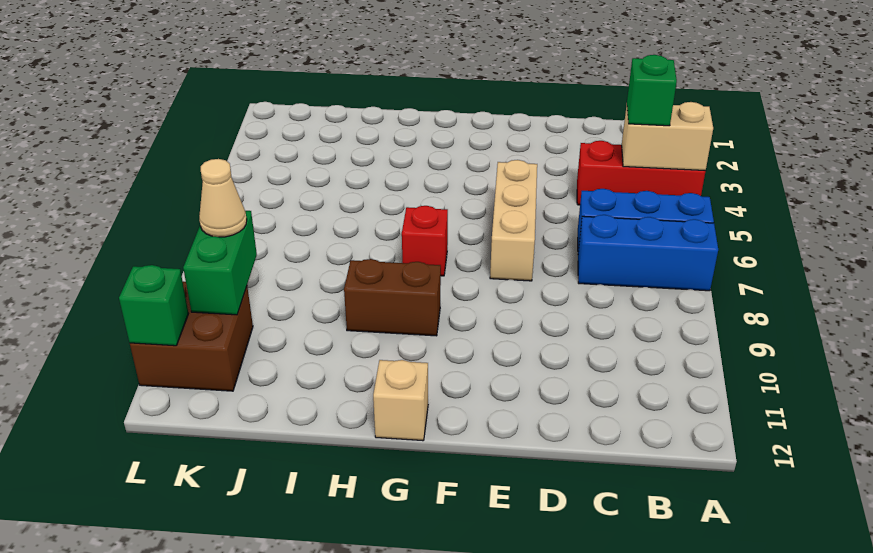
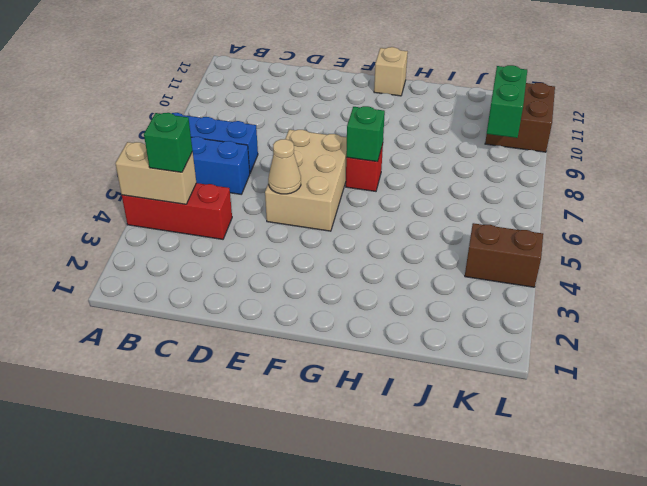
tan brick E5:E7 level 1 -> tan brick E5:F7 level 1
brown brick G9:H9 level 1 -> brown brick K4:L4 level 1
tan cone K9 level 3 -> tan cone E5 level 2
green brick L11 level 2 -> green brick G7 level 2

